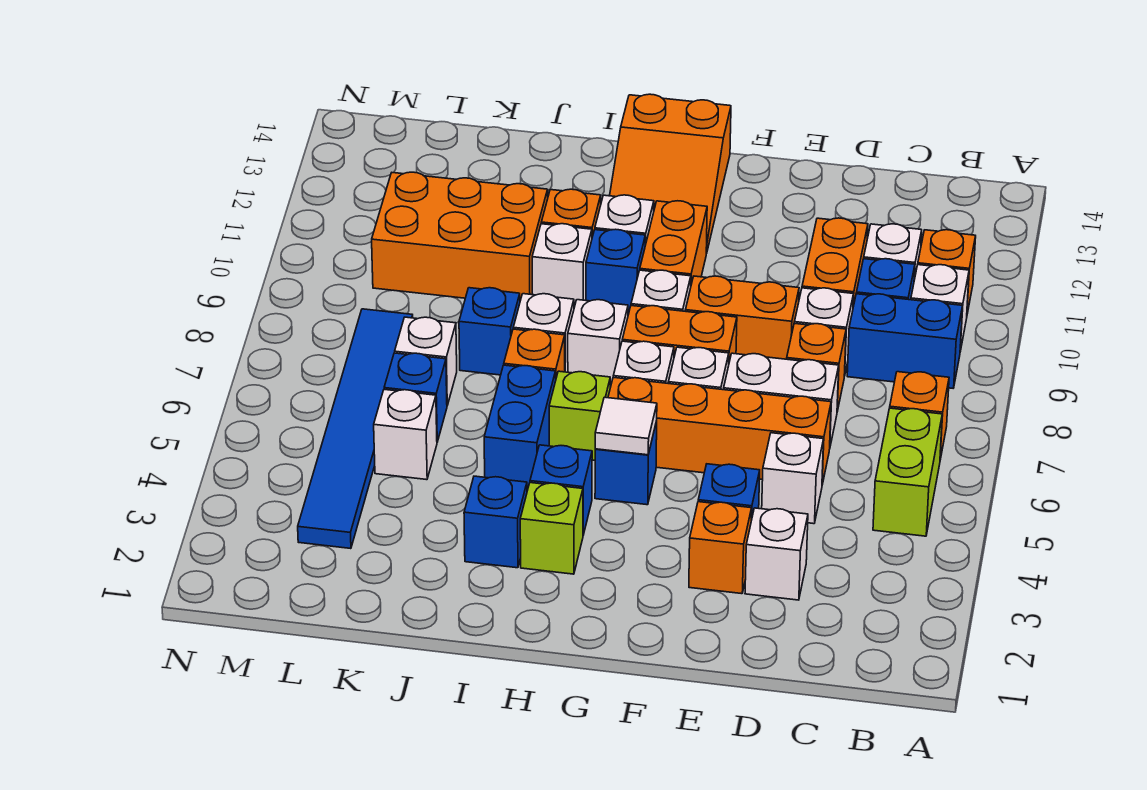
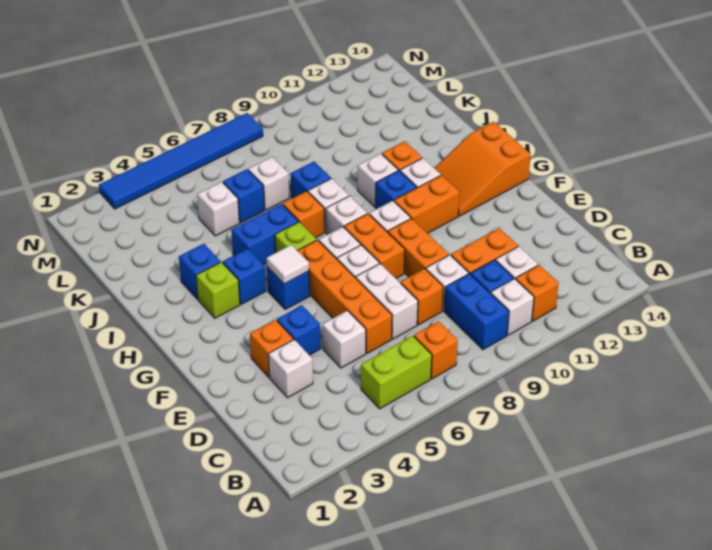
orange brick J10:L11 level 1 -> none
blue tile L3:L8 level 1 -> blue tile N3:N8 level 1

